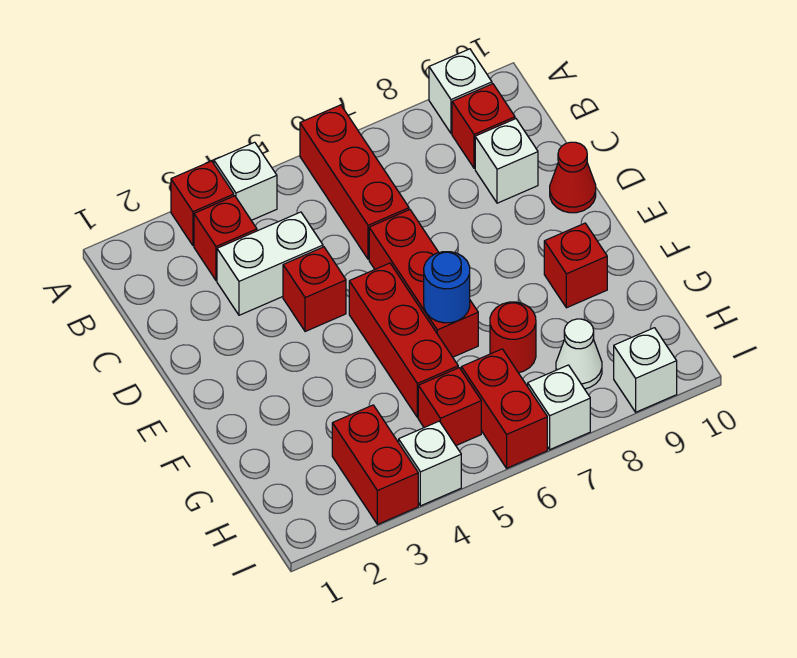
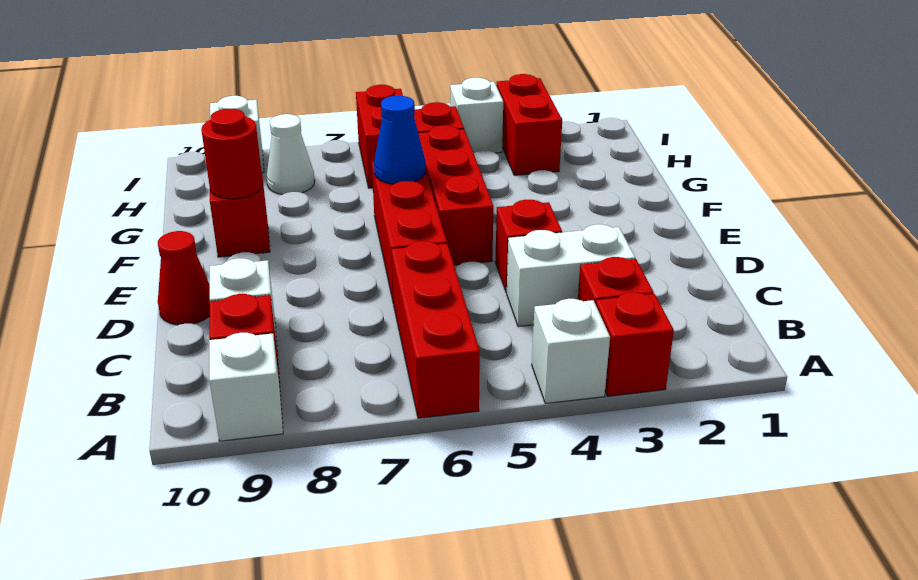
blue round brick F6 level 2 -> blue cone F6 level 2
red round brick G7 level 1 -> red round brick F9 level 2
white brick I7 level 1 -> none

